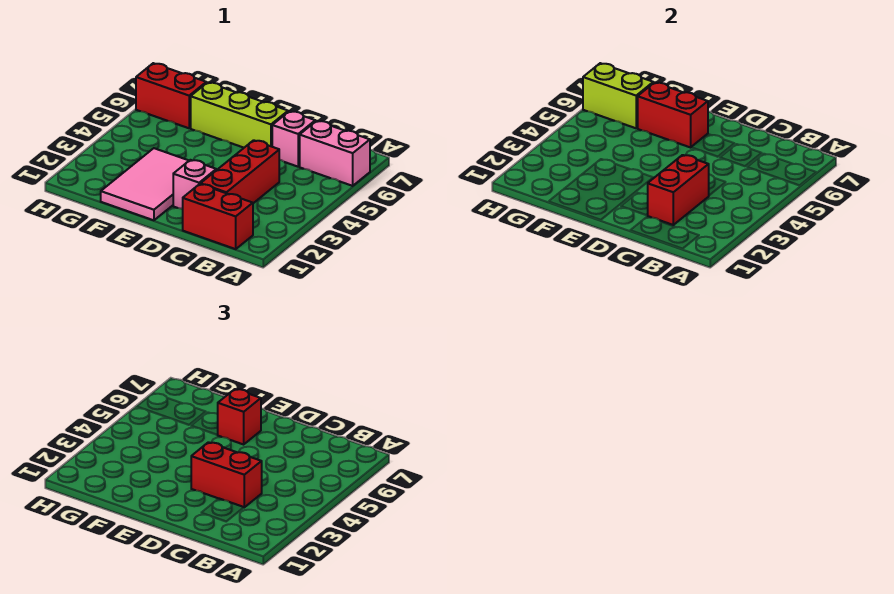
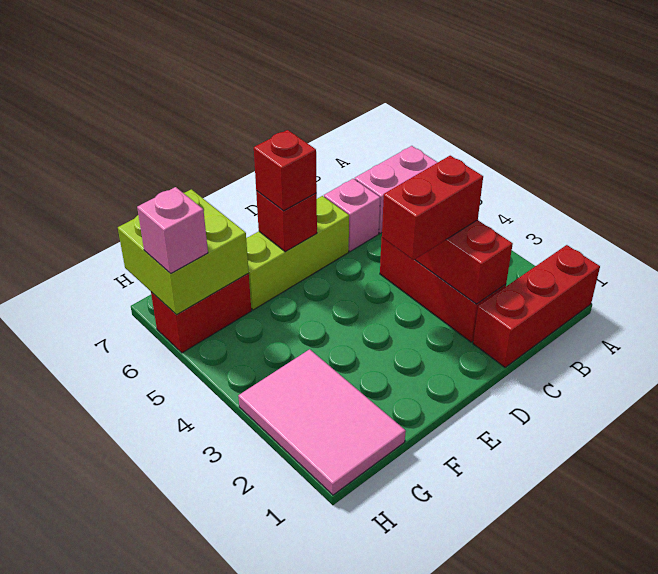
red brick B1:C1 level 1 -> red brick A1:C1 level 1
pink brick D2 level 1 -> pink brick H6 level 3
pink tile E1:F3 level 1 -> pink tile G1:H3 level 1
red brick E6:F6 level 2 -> red brick E6 level 2
lime brick G6:H6 level 2 -> lime brick G6:H7 level 2

